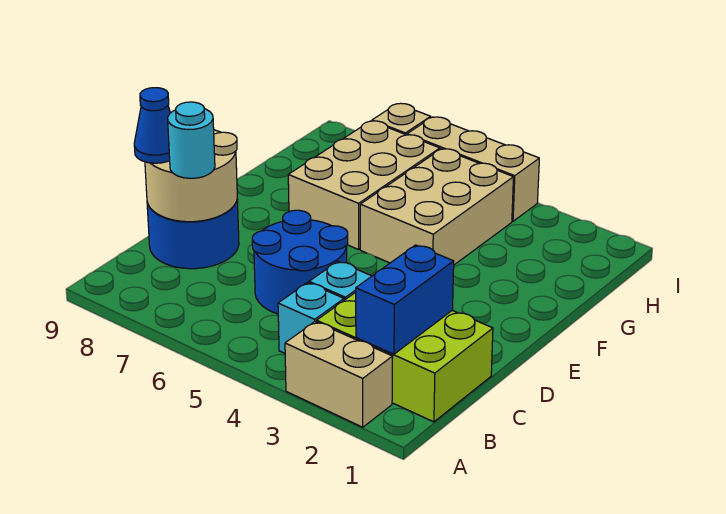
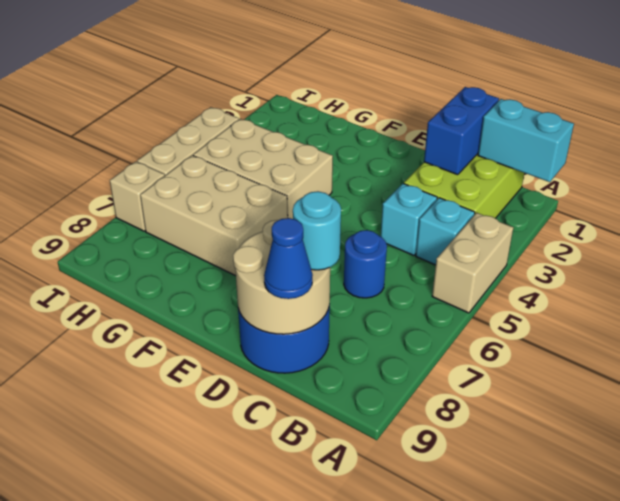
none -> cyan brick A1:B1 level 2
tan brick A2:A3 level 1 -> tan brick A4:A5 level 1
blue brick B2:C2 level 2 -> blue brick C1:C2 level 2
blue round brick C5:D6 level 1 -> blue round brick C6 level 1

